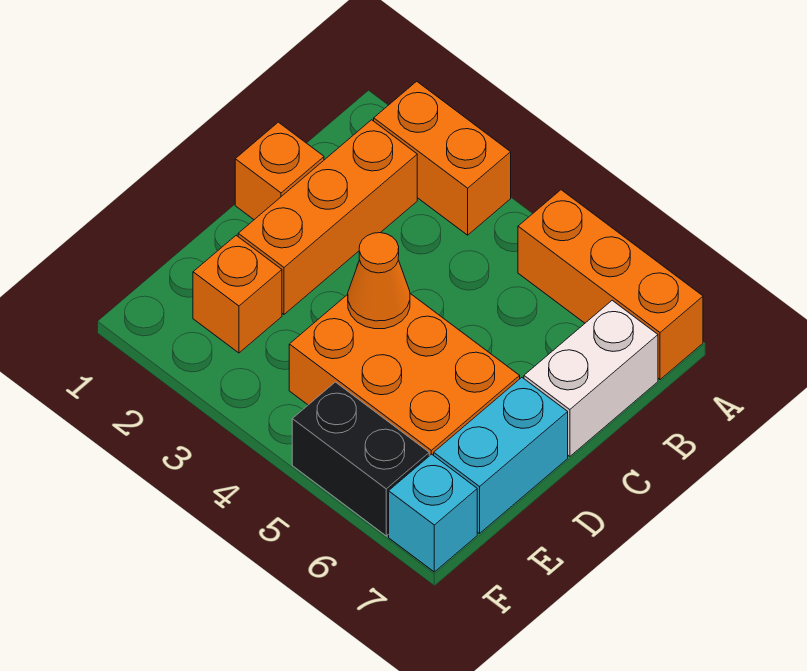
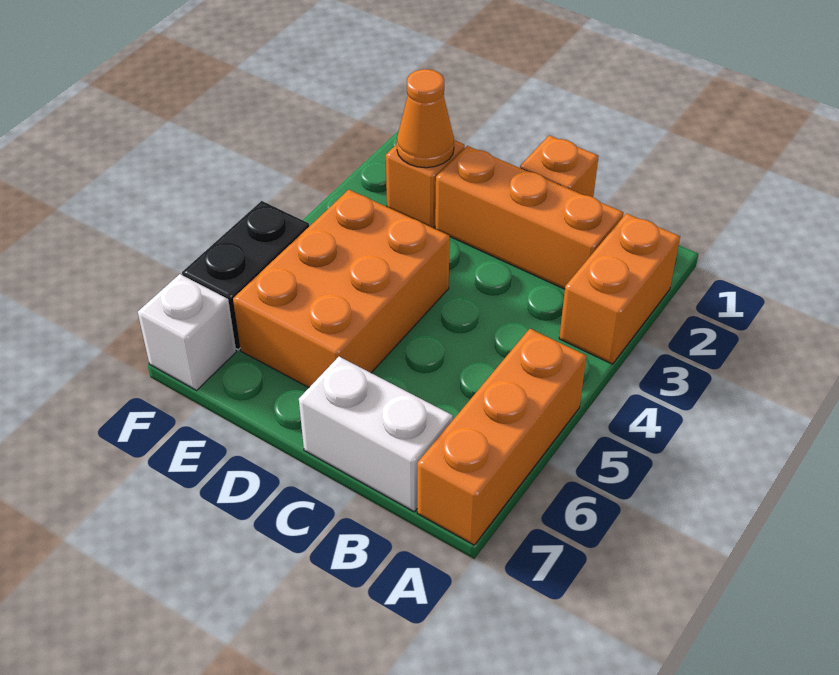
orange cone D4 level 2 -> orange cone E2 level 2
cyan brick D7:E7 level 1 -> none
cyan brick F7 level 1 -> white brick F7 level 1

